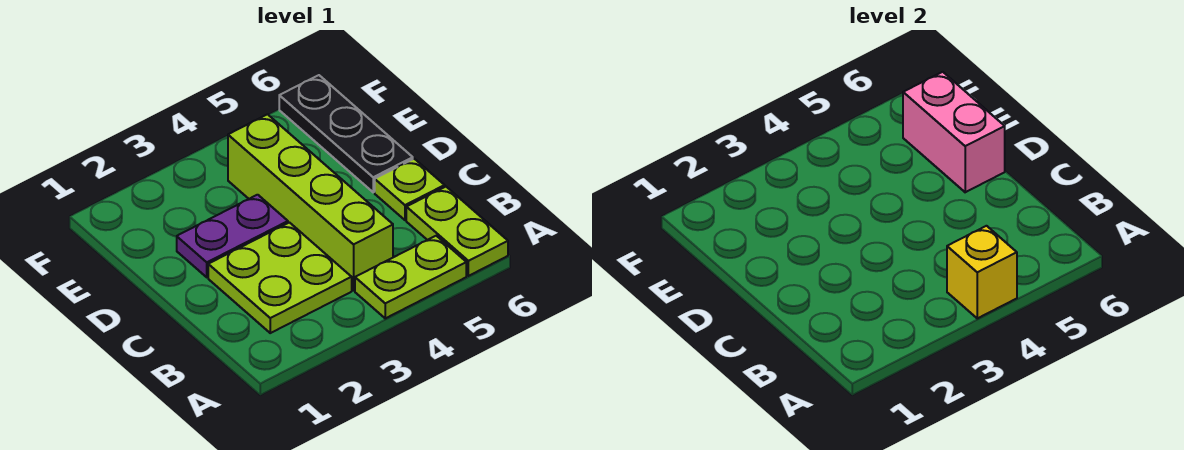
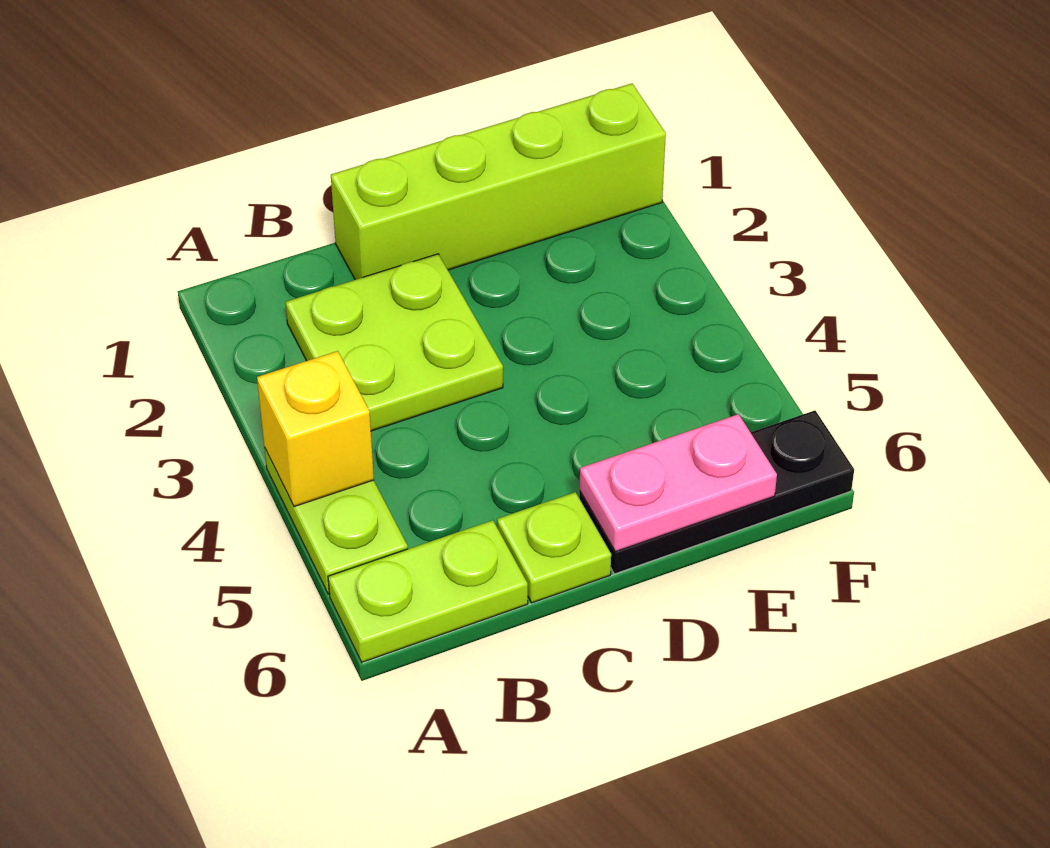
lime brick B4:E4 level 1 -> lime brick C1:F1 level 1
purple plate D2:D3 level 1 -> none
pink brick D6:E6 level 2 -> pink plate D6:E6 level 2

